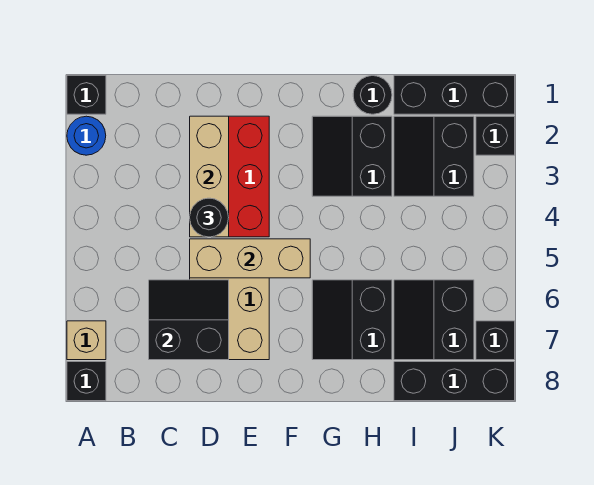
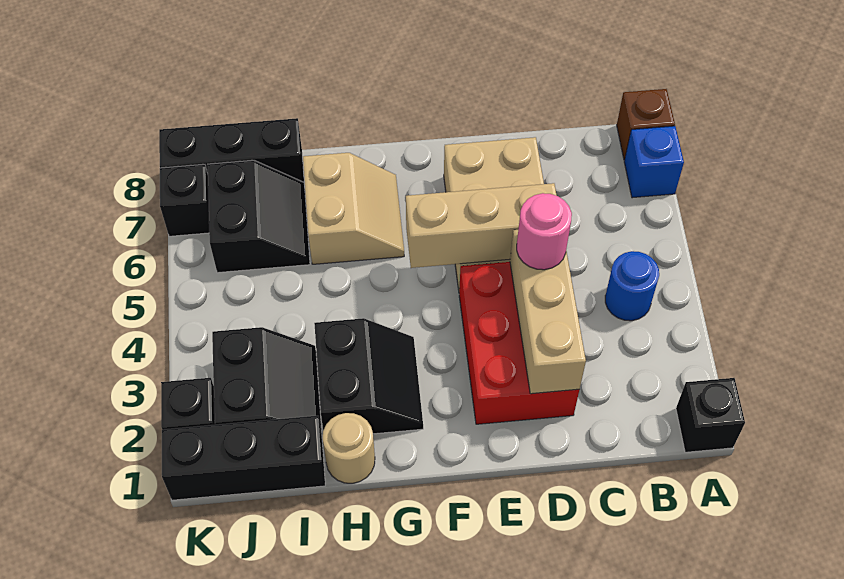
blue round brick A2 level 1 -> blue round brick B4 level 1
tan brick A7 level 1 -> blue brick A7 level 1
black brick A8 level 1 -> brown brick A8 level 1
black slope C6:D7 level 2 top 7 -> none
black round brick D4 level 3 -> pink round brick D4 level 3
black slope G6:H7 level 1 top H -> tan slope G6:H7 level 1 top H
black round brick H1 level 1 -> tan round brick H1 level 1

